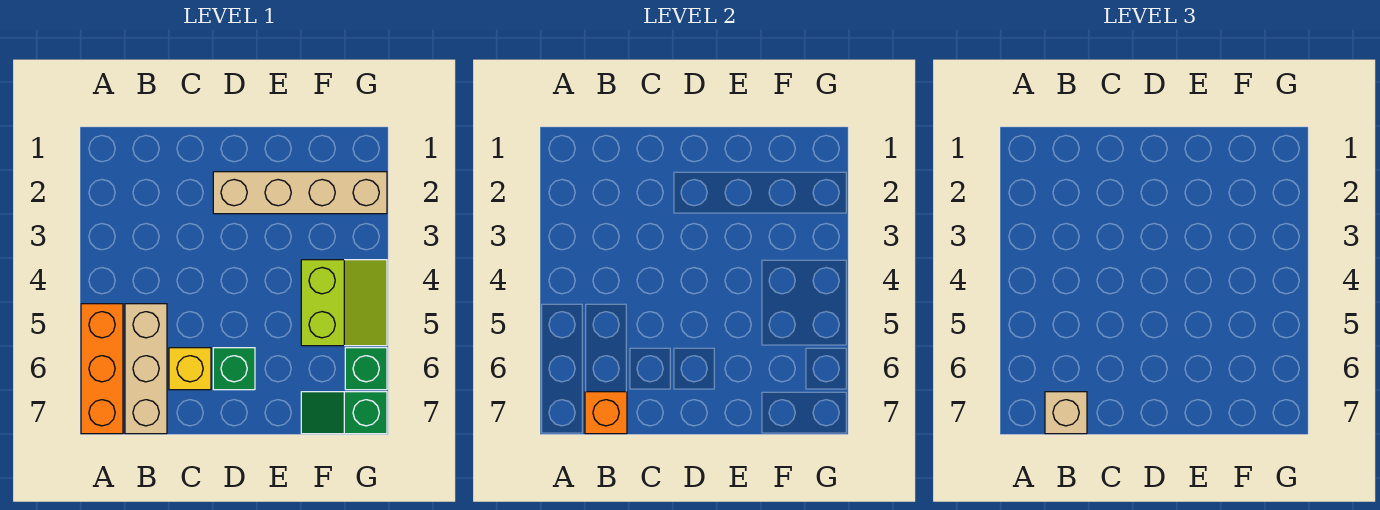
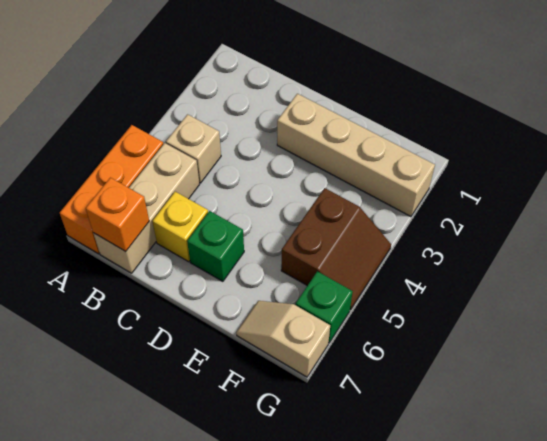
tan brick B7 level 3 -> tan brick B4 level 1
lime slope F4:G5 level 1 top F -> brown slope F4:G5 level 1 top F
green slope F7:G7 level 1 top G -> tan slope F7:G7 level 1 top G

